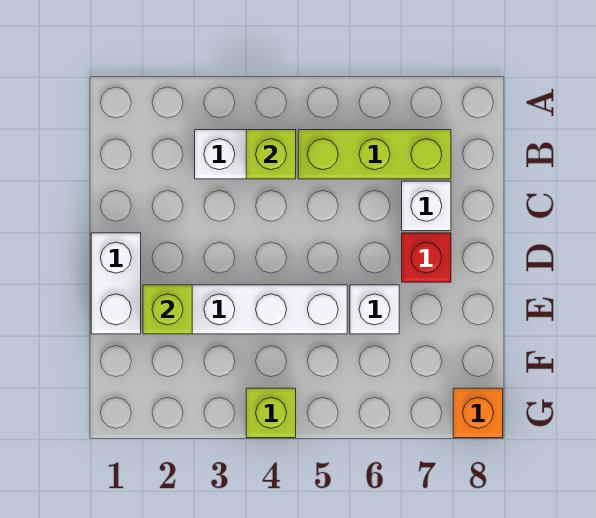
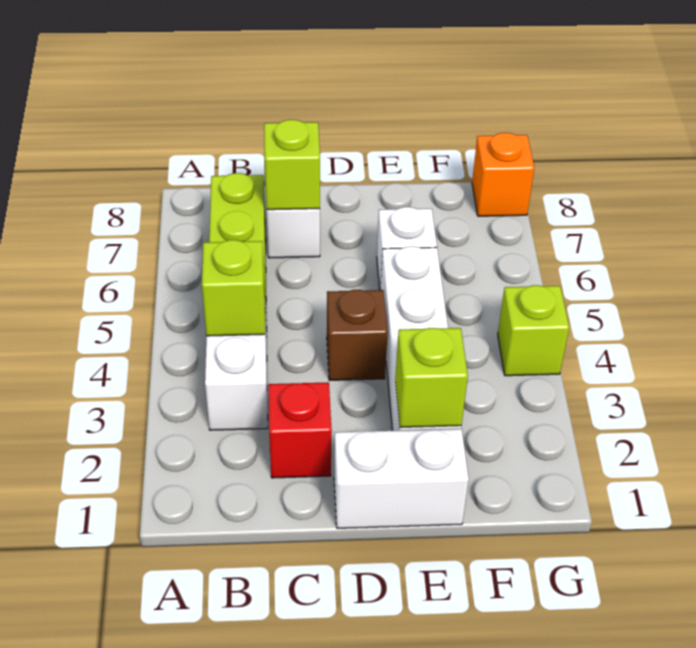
none -> lime brick C7 level 2
none -> brown brick D4 level 1
red brick D7 level 1 -> red brick C2 level 1

